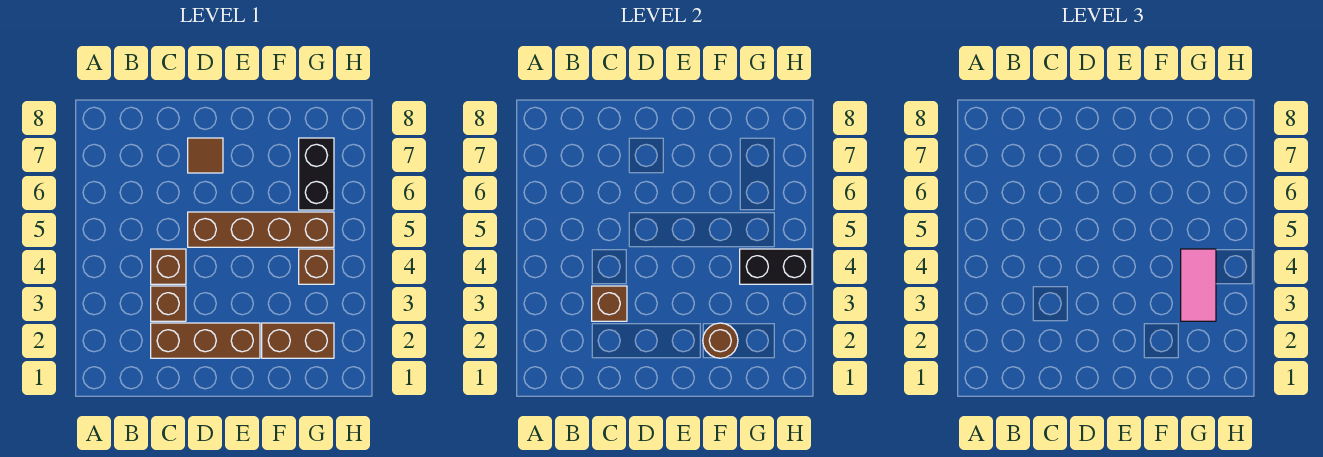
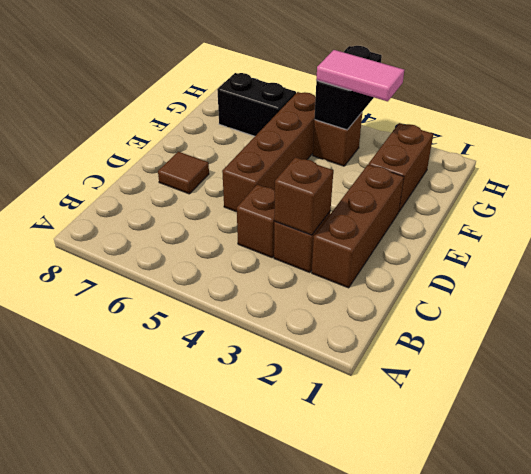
brown round brick F2 level 2 -> none

